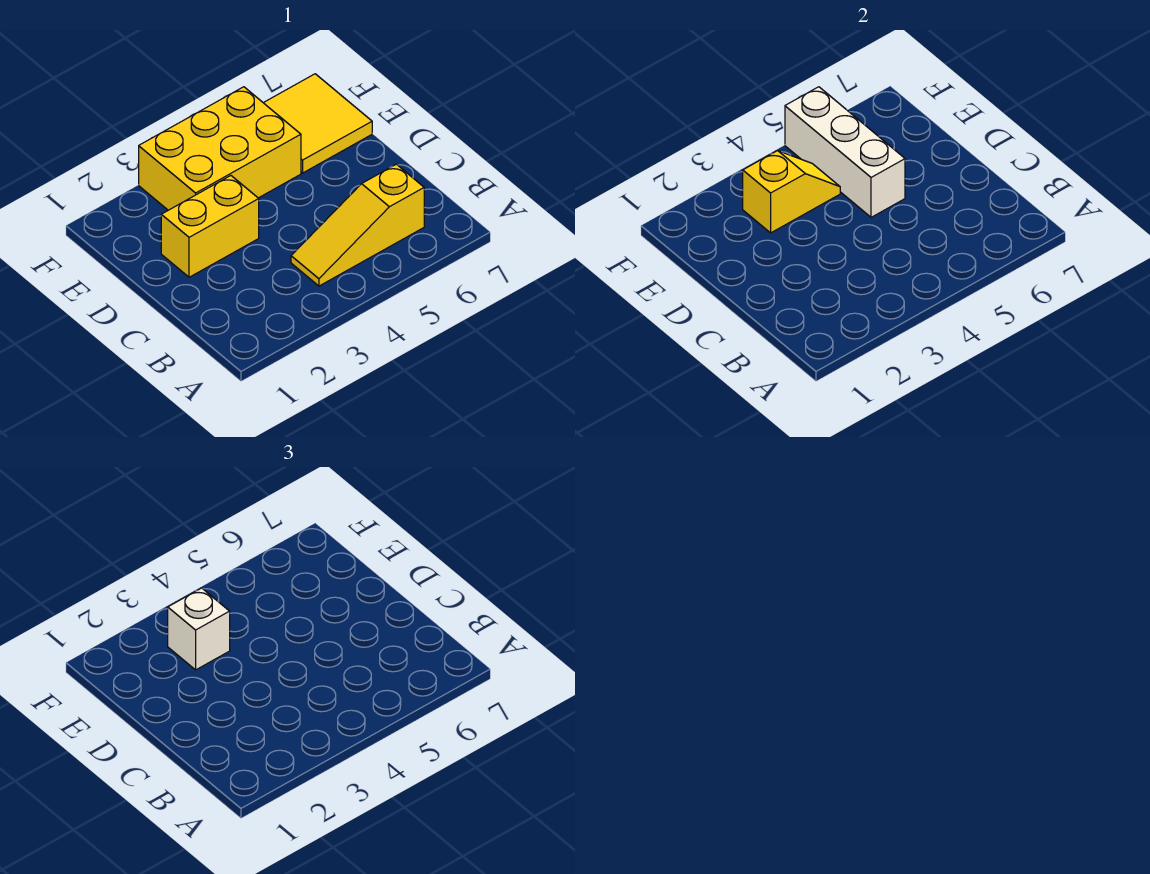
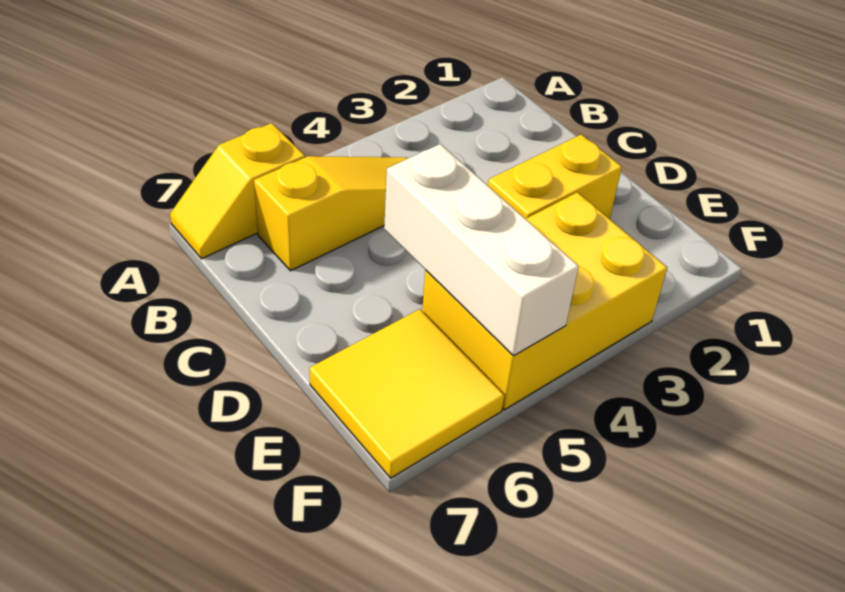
yellow slope E3:E4 level 2 top 3 -> yellow slope A6:A7 level 1 top 6
white brick E3 level 3 -> none

